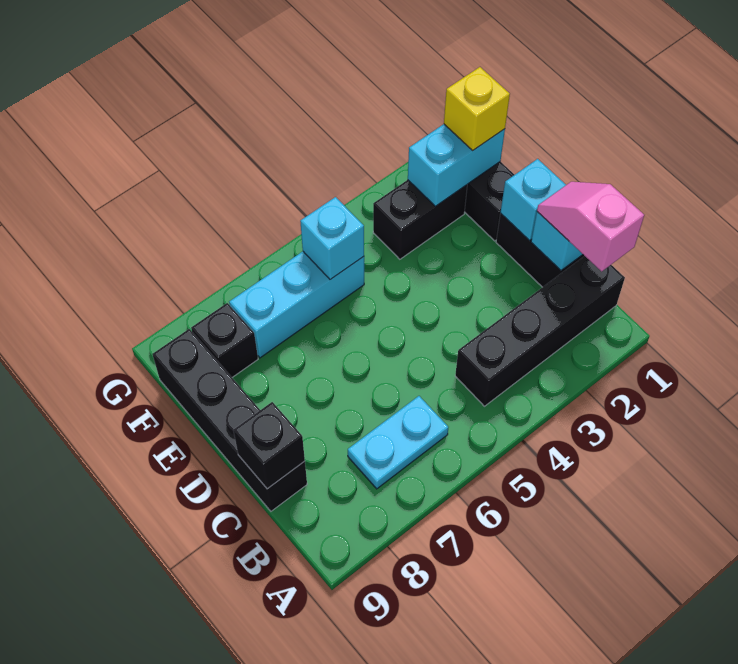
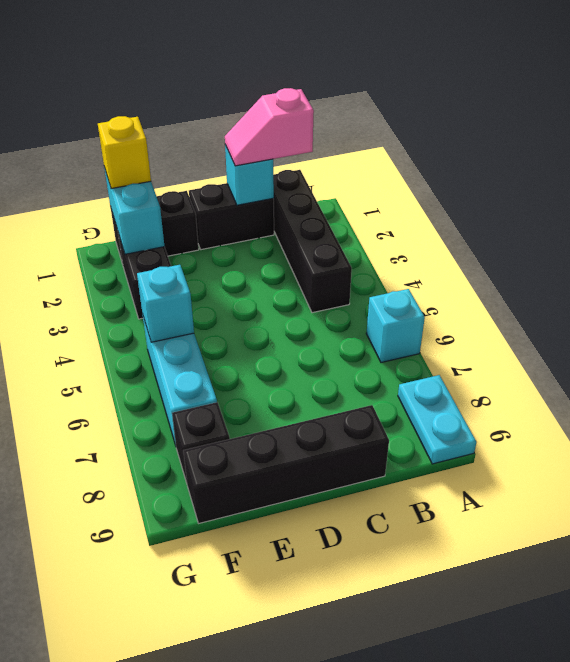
cyan plate B6:B7 level 1 -> cyan plate A8:A9 level 1
black brick C9 level 2 -> none
cyan brick D1 level 2 -> cyan brick A6 level 1

